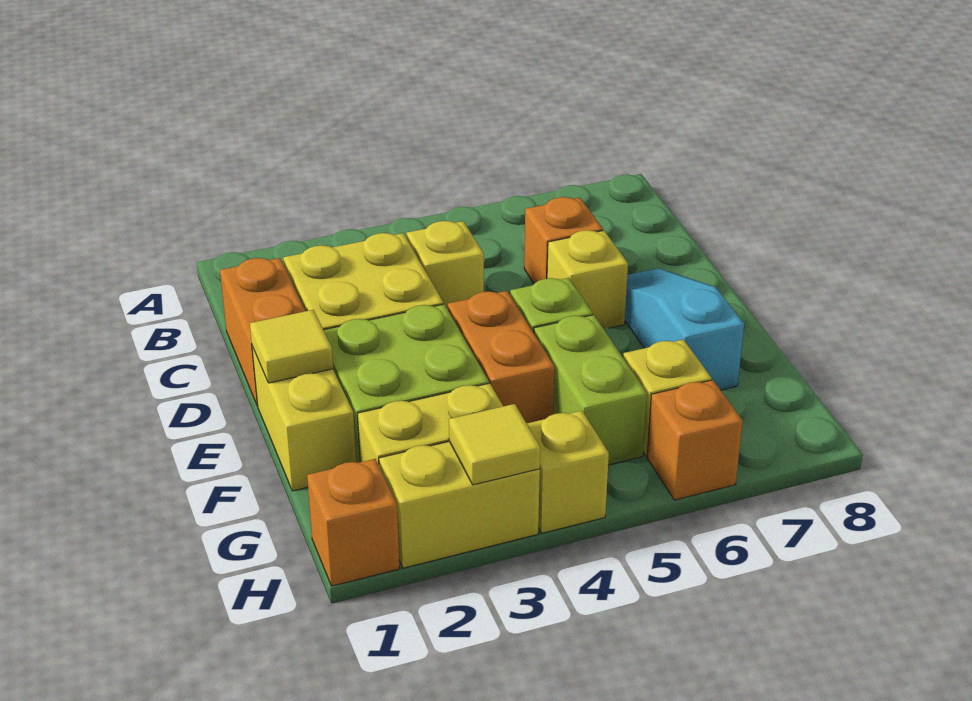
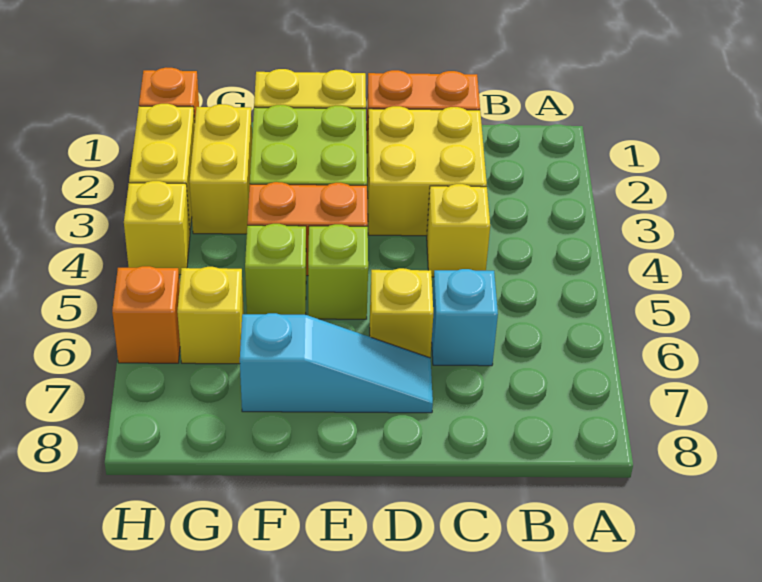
orange brick C6 level 1 -> cyan brick C6 level 1
yellow tile E1 level 2 -> none
lime brick F5:G5 level 1 -> lime brick F5 level 1
yellow tile H3 level 2 -> none

